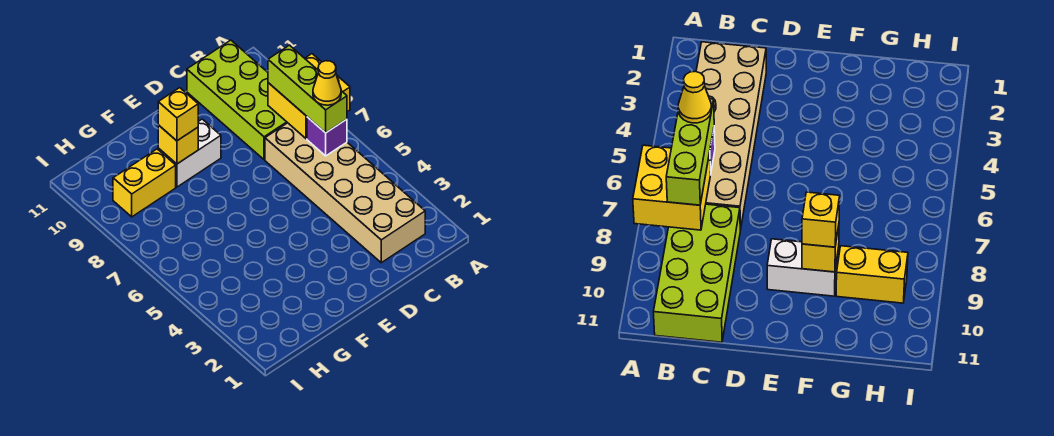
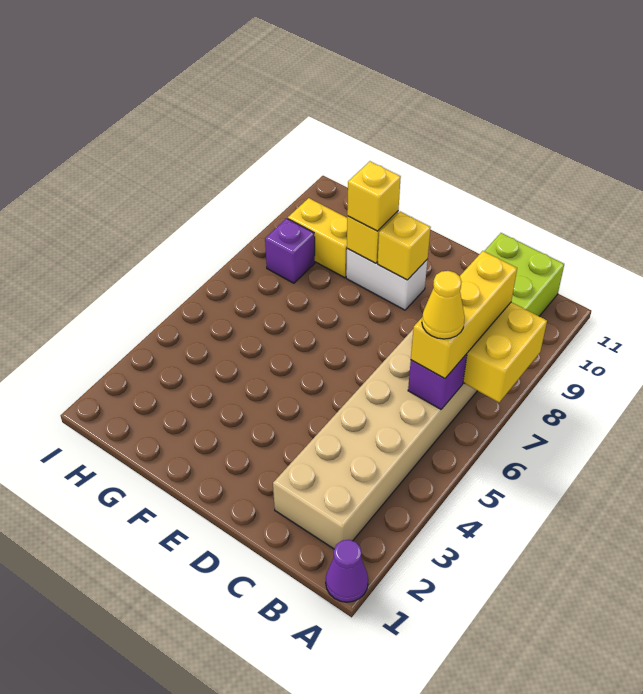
none -> purple cone A1 level 1
lime brick B6:B8 level 3 -> yellow brick B6:B8 level 3
none -> yellow brick E9 level 2
none -> purple brick H8 level 1

